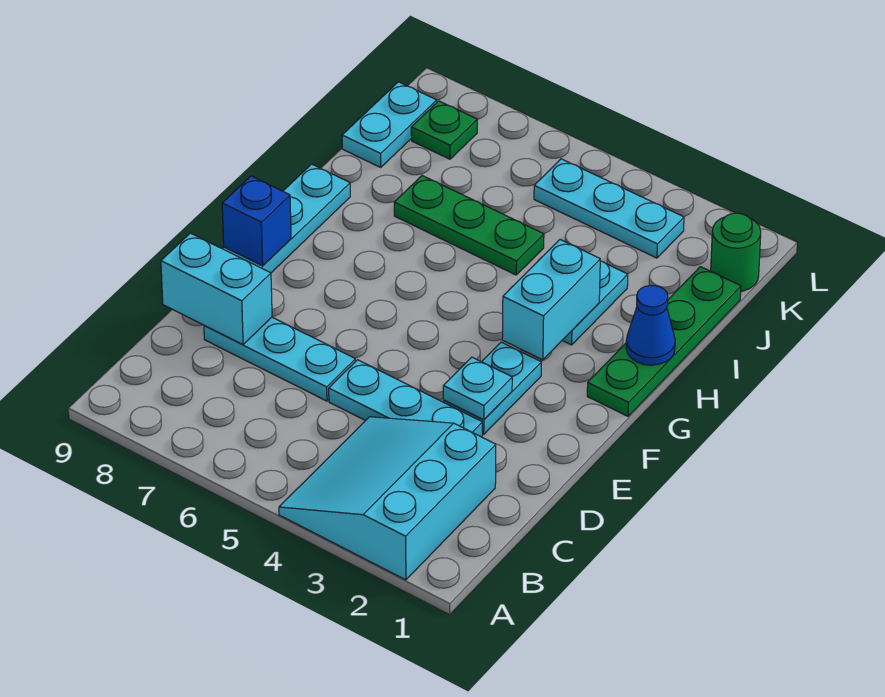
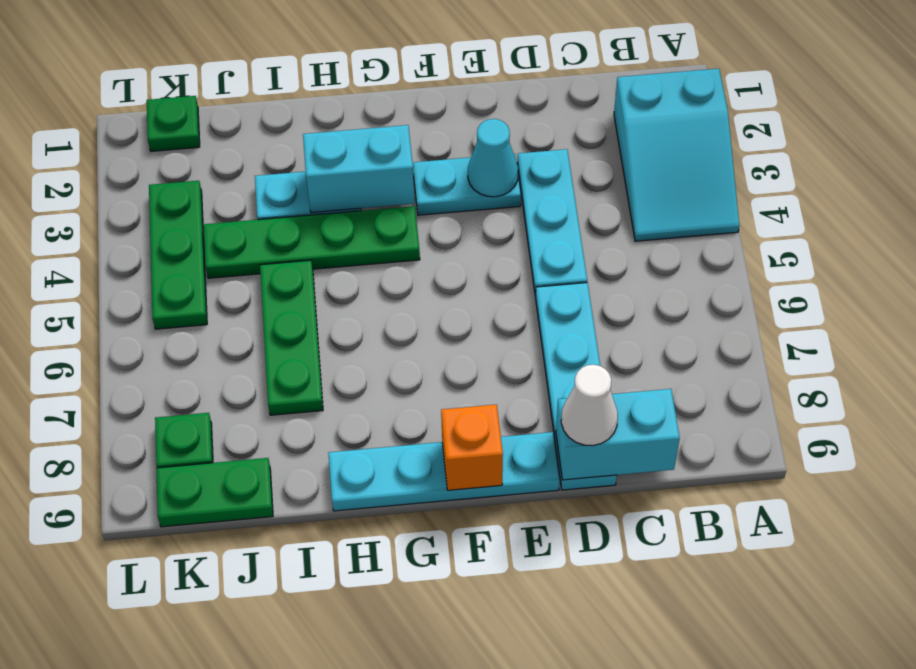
cyan slope A2:C4 level 1 top 2 -> cyan slope A2:B4 level 1 top 2
cyan plate D6:D8 level 1 -> cyan plate D6:D9 level 1
cyan brick D8:D9 level 2 -> cyan brick C9:D9 level 2
none -> white cone D9 level 3
cyan plate E3 level 2 -> cyan cone E3 level 2
blue brick F9 level 2 -> orange brick F9 level 2
green plate G1:J1 level 1 -> green plate G4:J4 level 1
blue cone H1 level 2 -> none
cyan plate J9:K9 level 1 -> green plate J9:K9 level 1
green round brick K1 level 1 -> green plate K1 level 1
cyan plate K3:K5 level 1 -> green plate K3:K5 level 1

